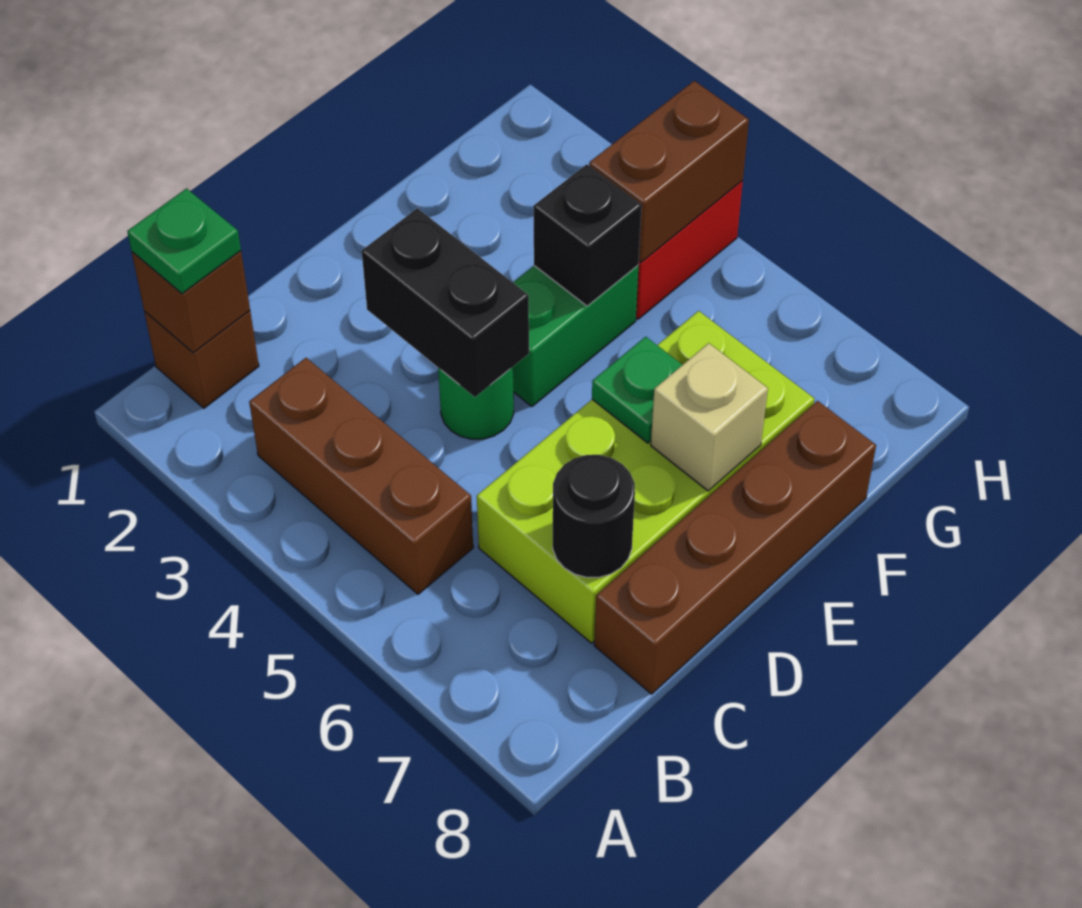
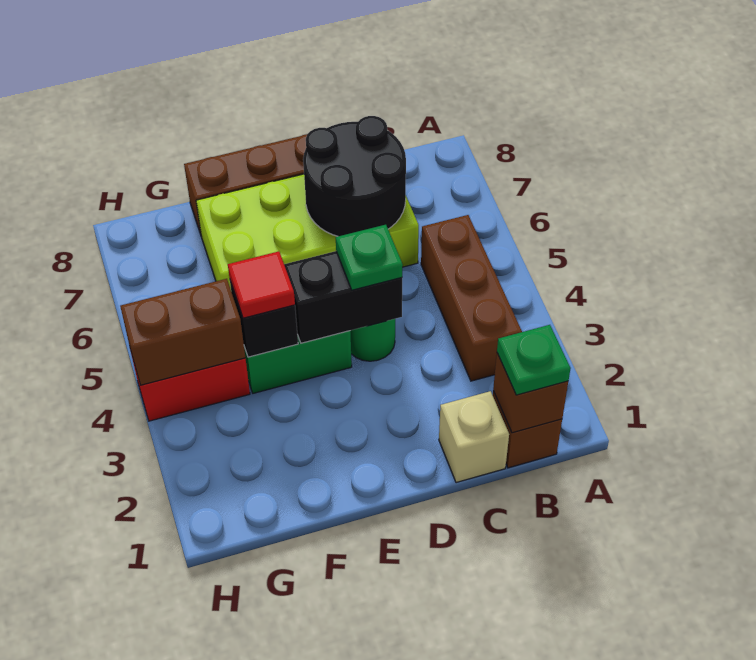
black round brick C7 level 2 -> black round brick C6:D7 level 2
black brick D3:D4 level 2 -> black brick D4:E4 level 2
green plate E6 level 2 -> green plate D4 level 3
tan brick E7 level 2 -> tan brick C1 level 1
none -> red tile F4 level 3

